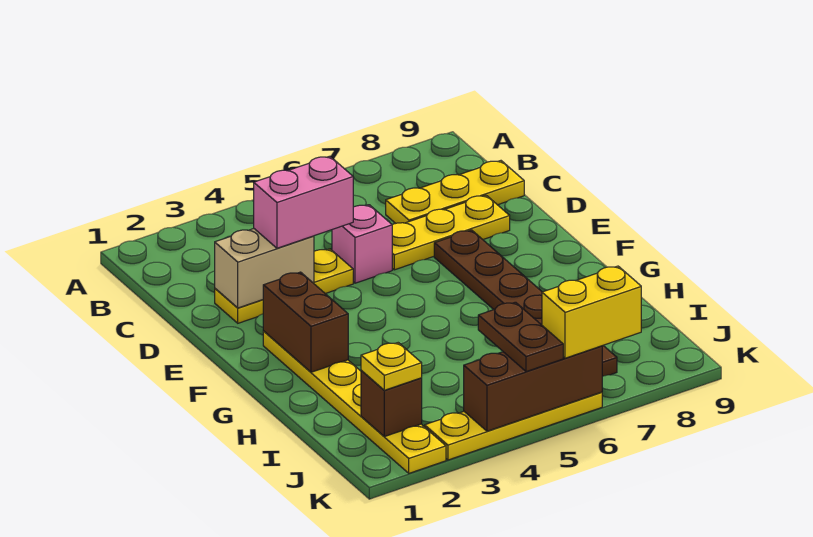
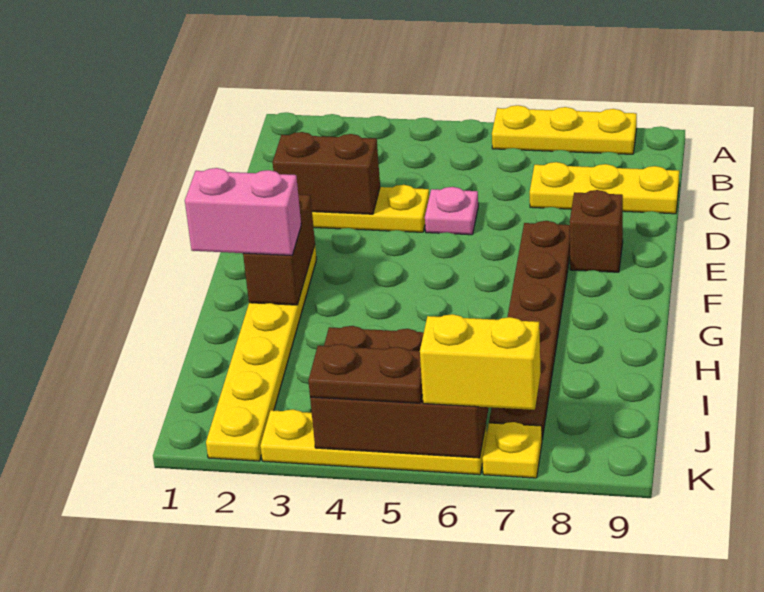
tan brick D2:D3 level 2 -> brown brick D2:D3 level 2
pink brick D3:D4 level 3 -> pink brick G1:G2 level 3
pink brick D5 level 1 -> pink plate D5 level 1
yellow plate D6:D8 level 1 -> yellow plate A6:A8 level 1
brown brick J2 level 2 -> brown brick E8 level 1
yellow plate J2 level 3 -> yellow plate K7 level 1
brown plate J5:K5 level 3 -> brown plate K4:K5 level 3
brown brick K4:K6 level 2 -> brown brick J4:K6 level 2

